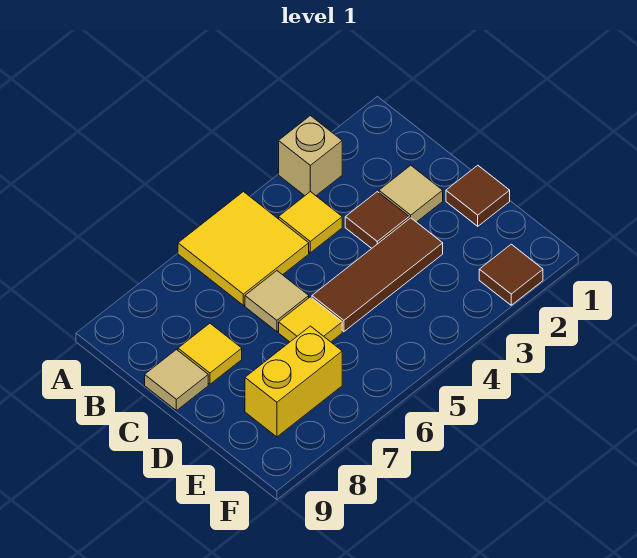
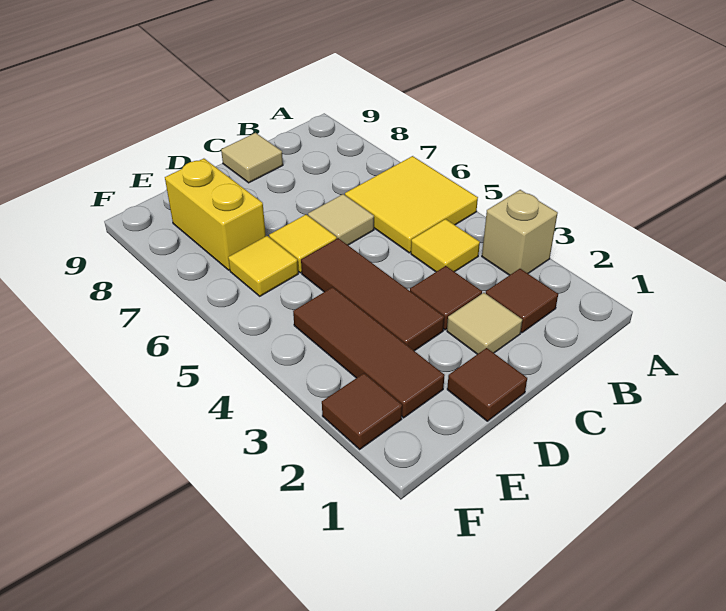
none -> brown tile B2 level 1
yellow tile C8 level 1 -> yellow tile E6 level 1
none -> brown tile E2:E4 level 1

